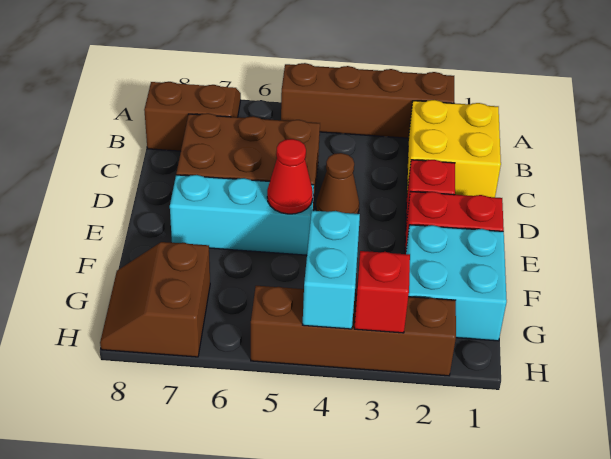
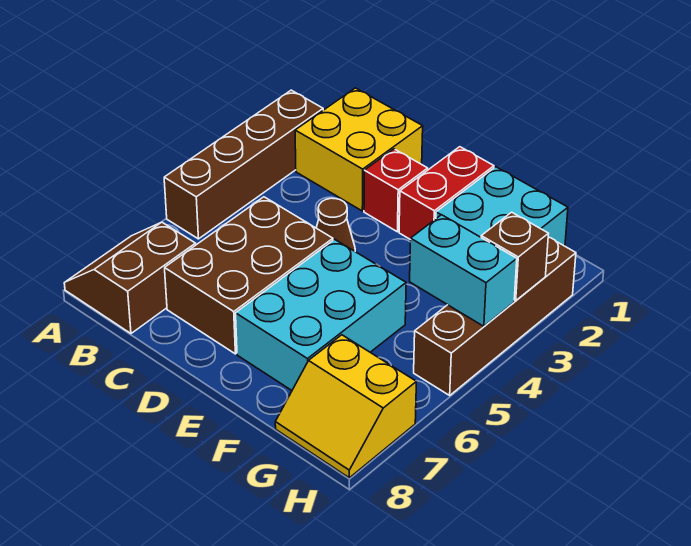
cyan brick E5:E7 level 1 -> cyan brick E5:F7 level 1
red cone E5 level 2 -> none
brown slope G7:H8 level 1 top 7 -> yellow slope G7:H8 level 1 top 7
red brick H3 level 2 -> brown brick H3 level 2

